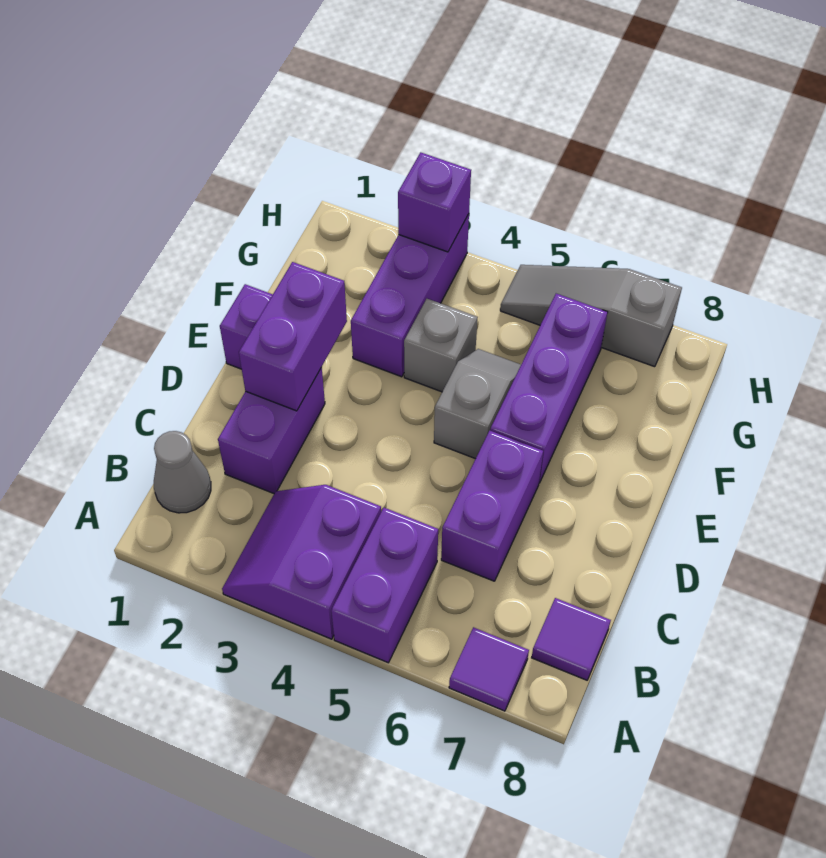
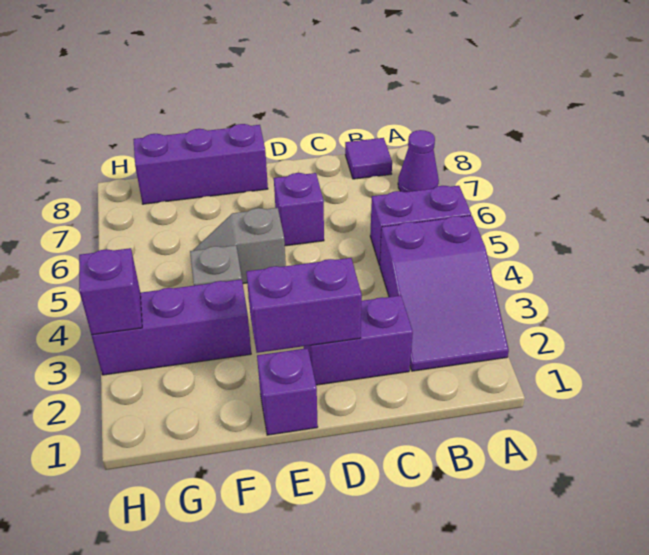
purple slope A3:B4 level 1 top 4 -> purple slope A2:B4 level 1 top 4
purple tile A7 level 1 -> purple cone A7 level 1
grey cone B1 level 1 -> none
purple brick C6:D6 level 1 -> purple brick D6 level 1
purple brick E6:G6 level 1 -> purple brick E8:G8 level 1
grey slope H5:H7 level 1 top 7 -> none

